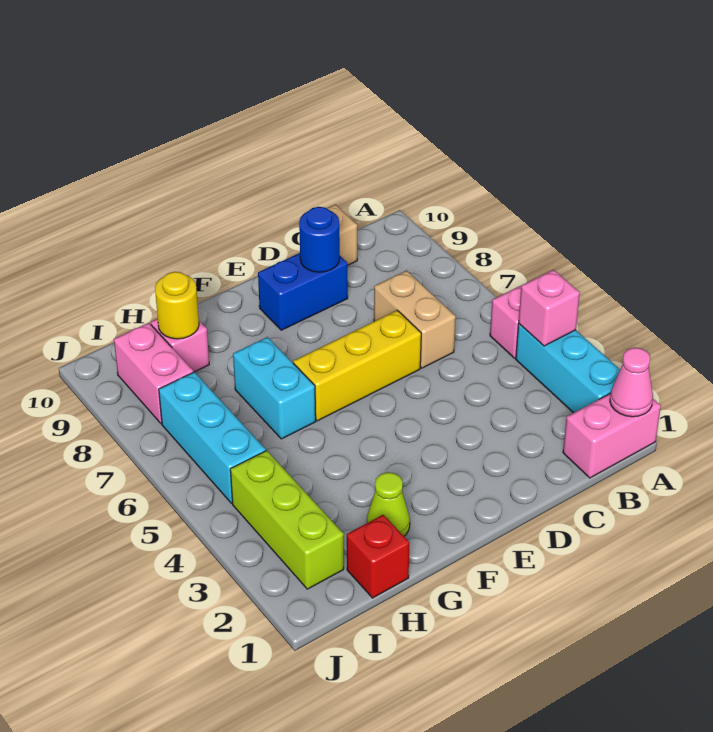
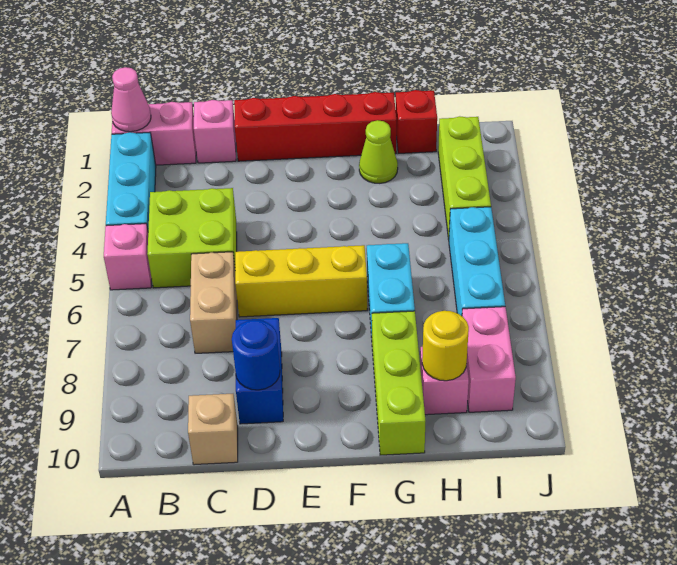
pink brick A4 level 2 -> pink brick C1 level 1
none -> lime brick B4:C5 level 1
none -> red brick D1:G1 level 1
blue brick D9:E9 level 1 -> blue brick D8:D9 level 1
none -> lime brick G8:G10 level 1

